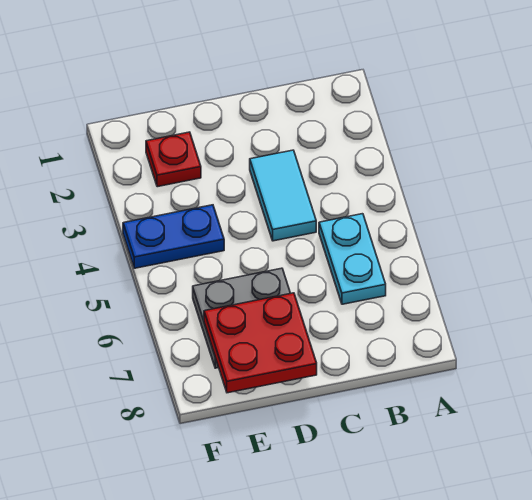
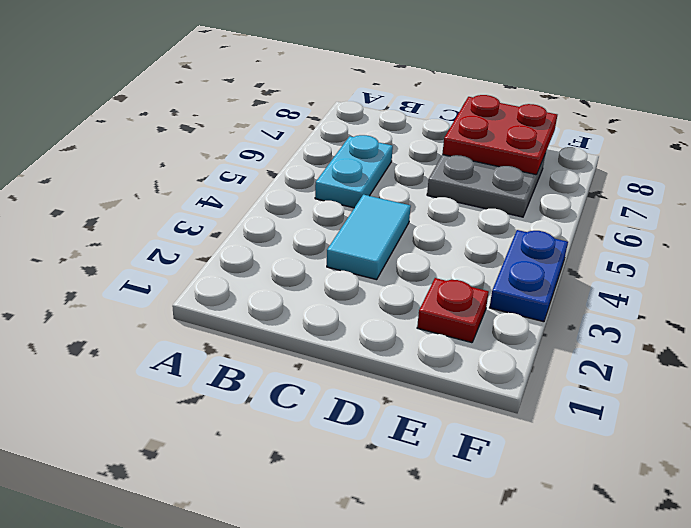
blue plate E4:F4 level 1 -> blue plate F3:F4 level 1

